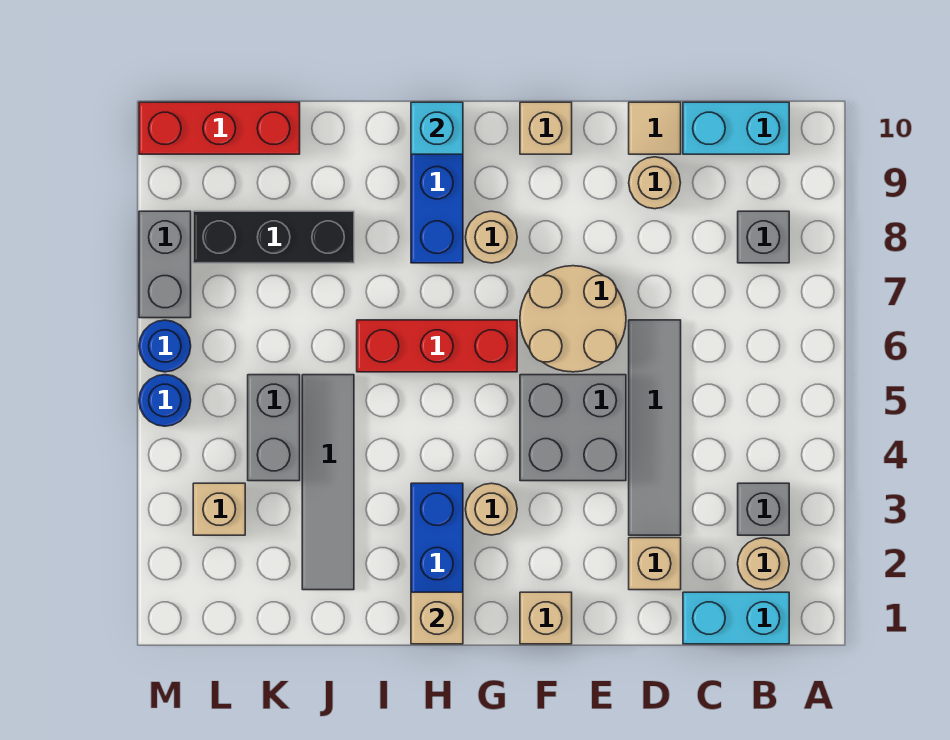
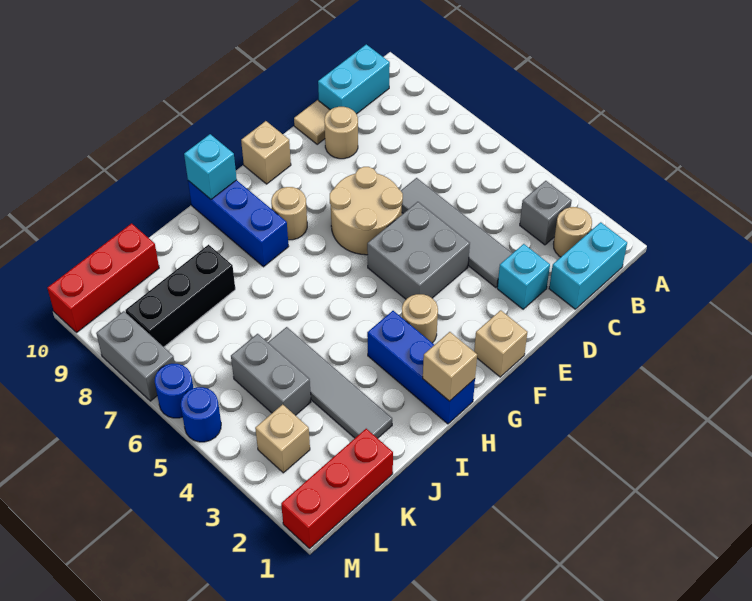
grey brick B8 level 1 -> none
tan brick D2 level 1 -> cyan brick D2 level 1
red brick G6:I6 level 1 -> red brick K1:M1 level 1

